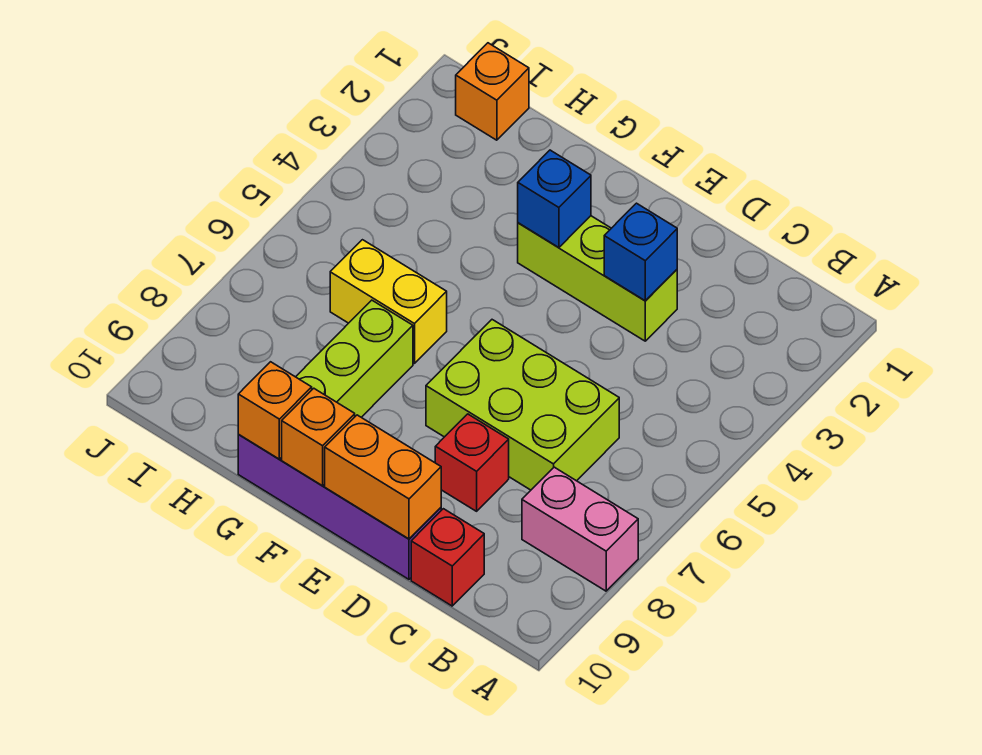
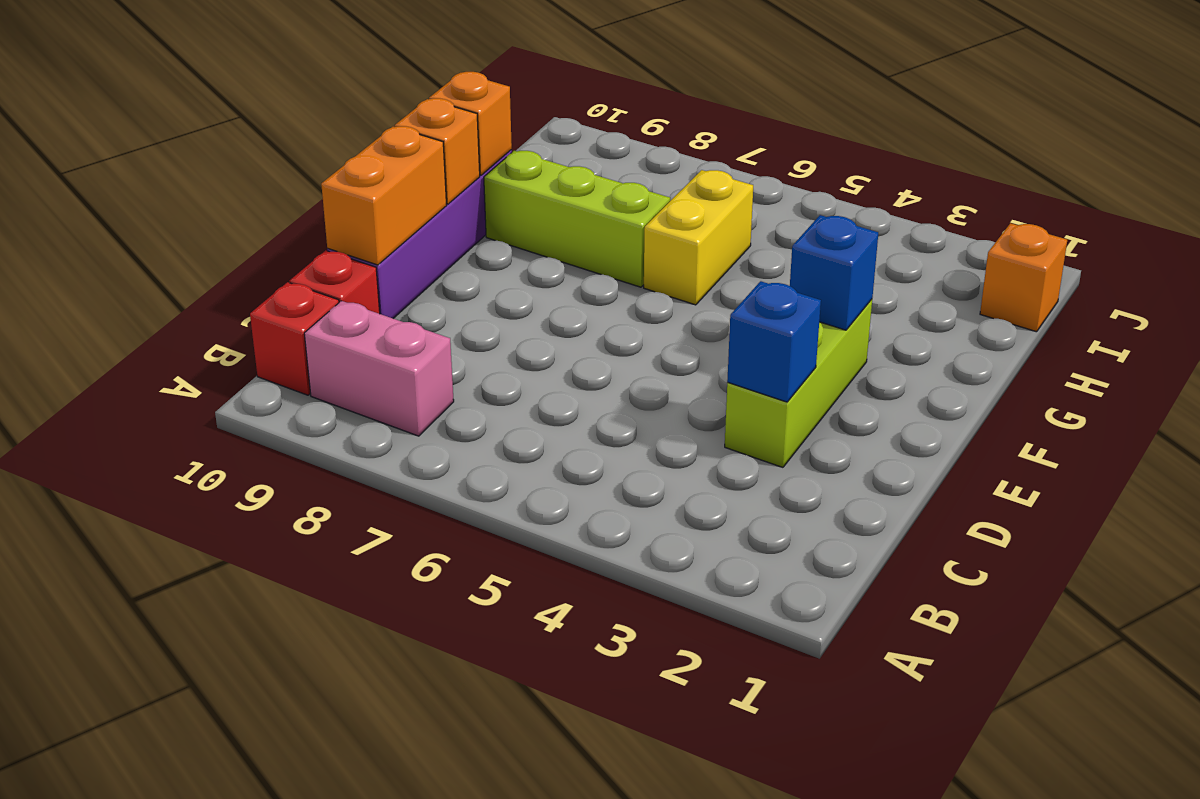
pink brick A8:B8 level 1 -> pink brick B8:B9 level 1
lime brick C6:E7 level 1 -> none
red brick D8 level 1 -> red brick B10 level 1

